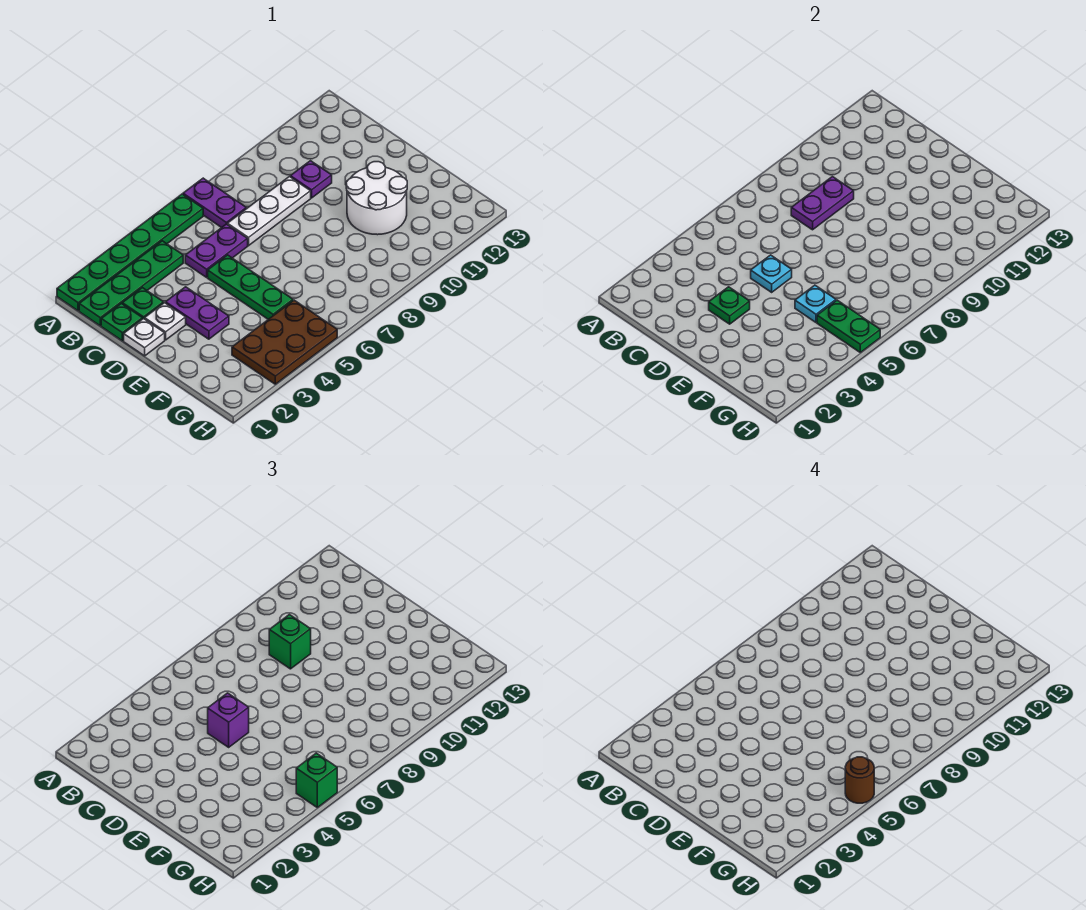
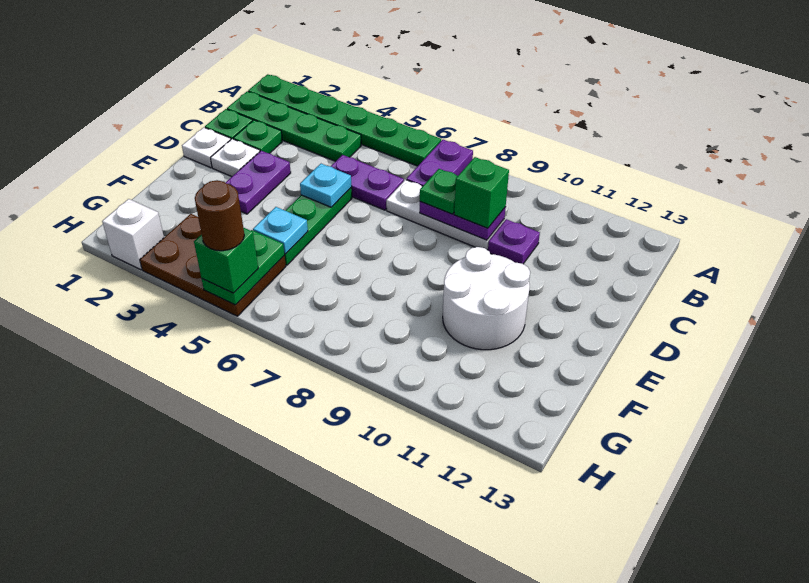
green plate D3 level 2 -> green plate C8 level 3
purple brick D5 level 3 -> none
none -> white brick H2 level 1

